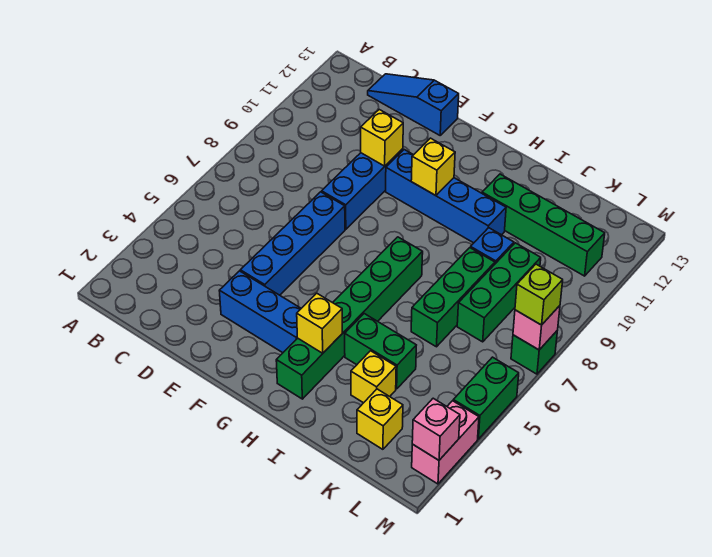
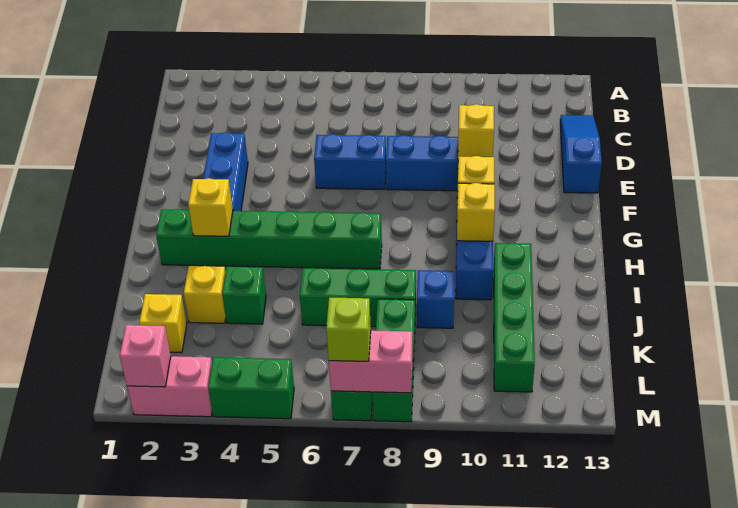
blue brick E4:E7 level 1 -> blue brick E6:E7 level 1
none -> yellow brick H10 level 2
green brick I4:J4 level 1 -> green brick J4 level 1
green brick K7:K9 level 1 -> green brick K8:M8 level 1
pink brick M7 level 2 -> pink brick M7:M8 level 2

